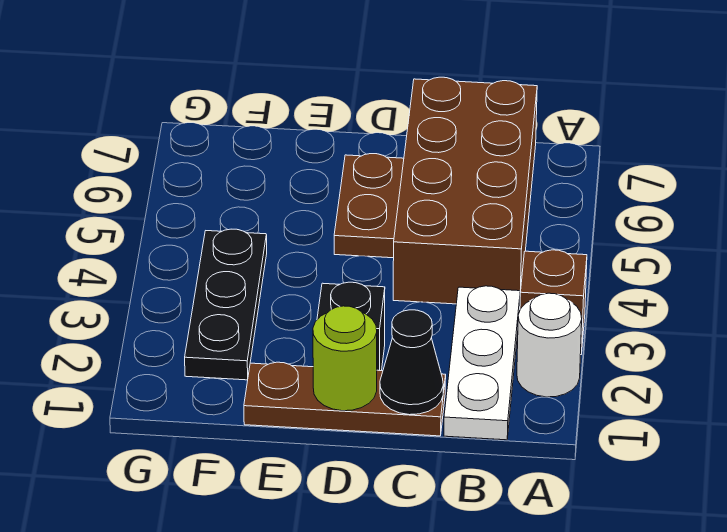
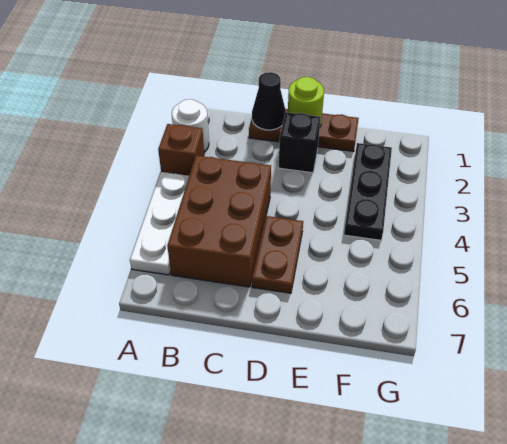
white plate B1:B3 level 1 -> white plate A4:A6 level 1
brown brick B4:C7 level 1 -> brown brick B4:C6 level 1

